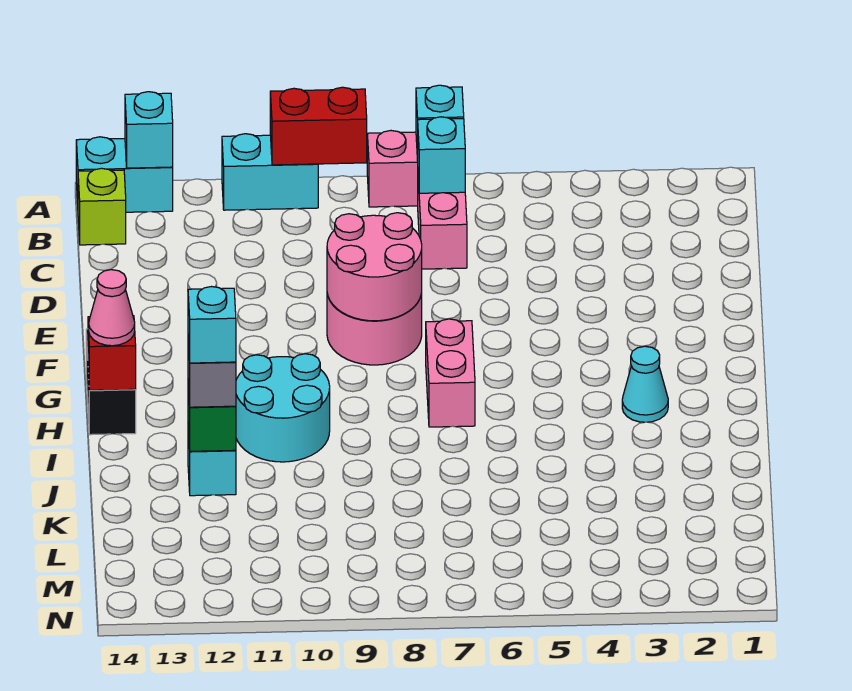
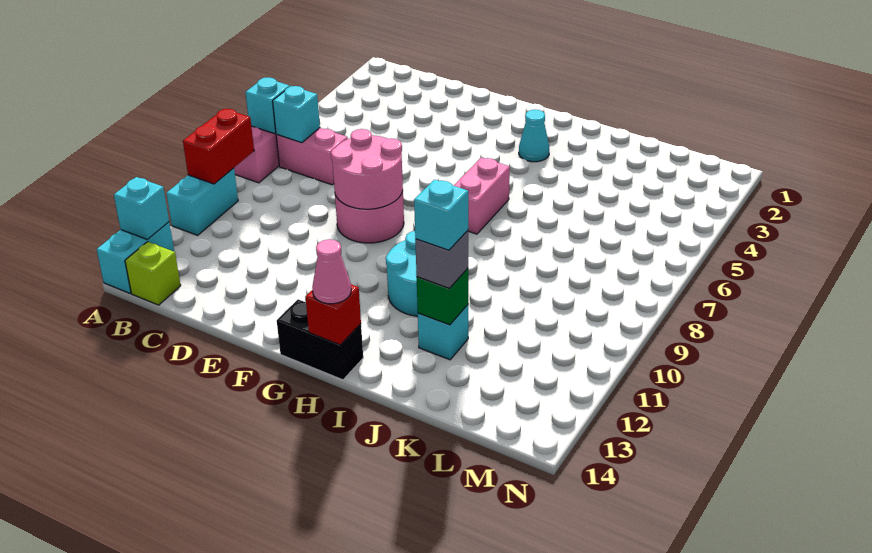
pink brick G7:H7 level 1 -> pink brick H6:H7 level 1

